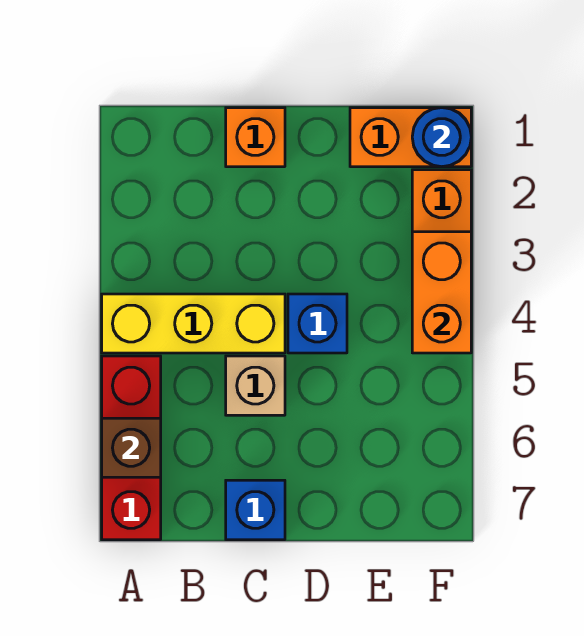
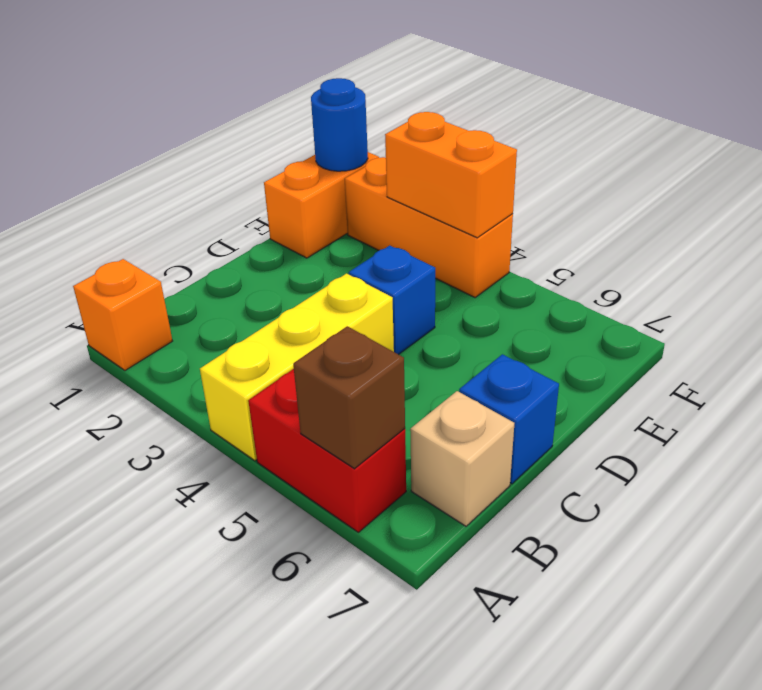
red brick A5:A7 level 1 -> red brick A5:A6 level 1
orange brick C1 level 1 -> orange brick A1 level 1
tan brick C5 level 1 -> tan brick B7 level 1

